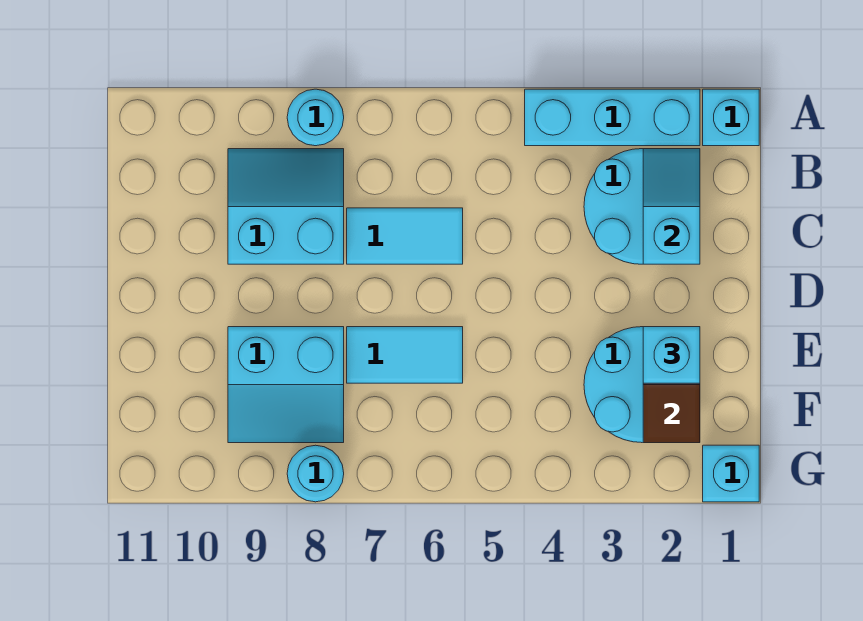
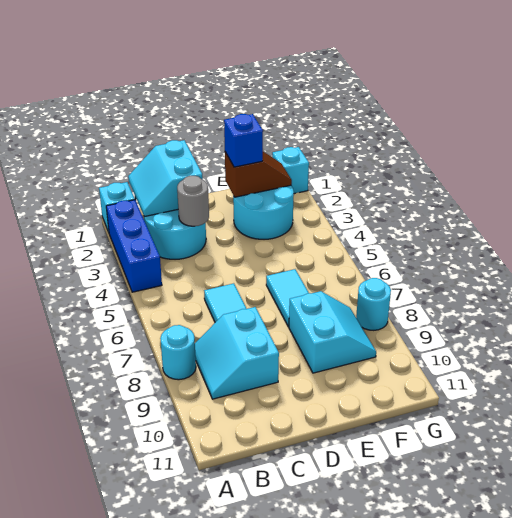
cyan brick A2:A4 level 1 -> blue brick A2:A4 level 1
cyan slope B2:C2 level 2 top C -> cyan slope B1:C2 level 2 top C
none -> grey round brick C3 level 2
cyan brick E2 level 3 -> blue brick E2 level 3

